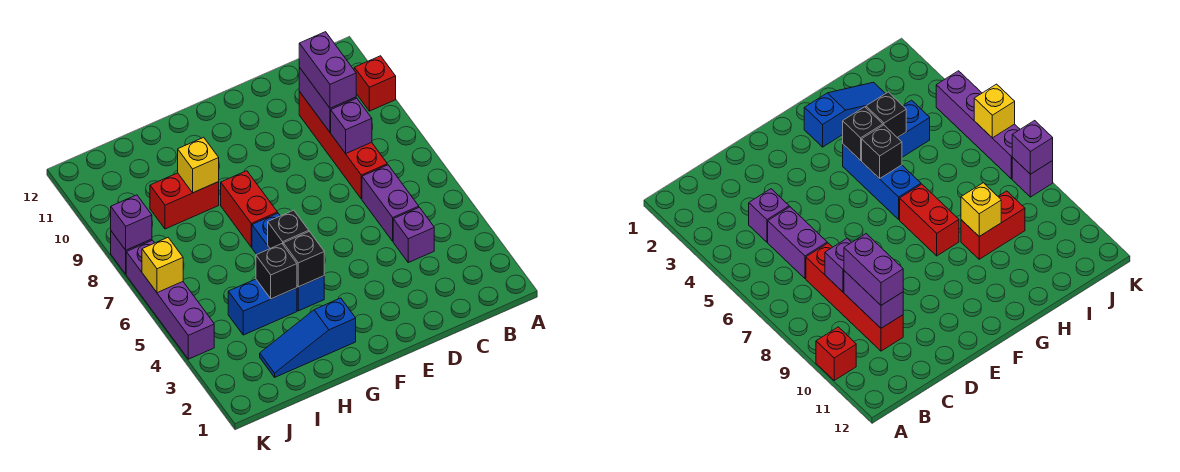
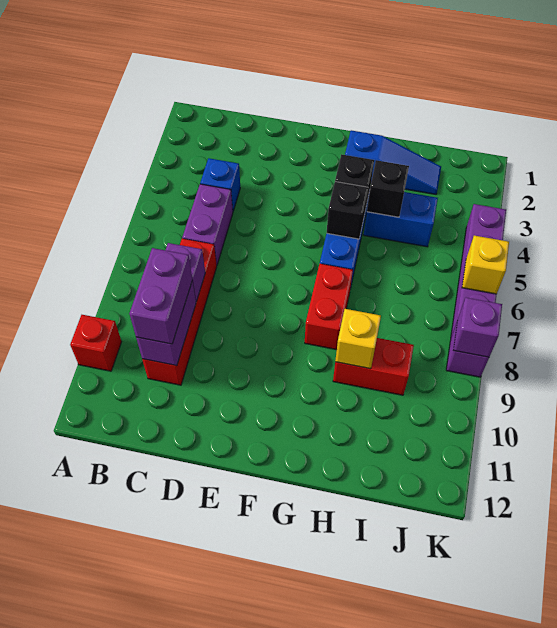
purple brick C4 level 1 -> blue brick C4 level 1

